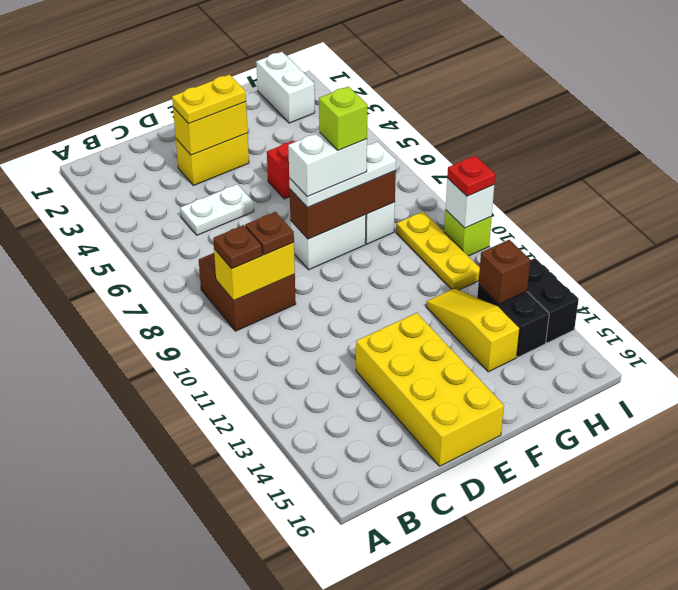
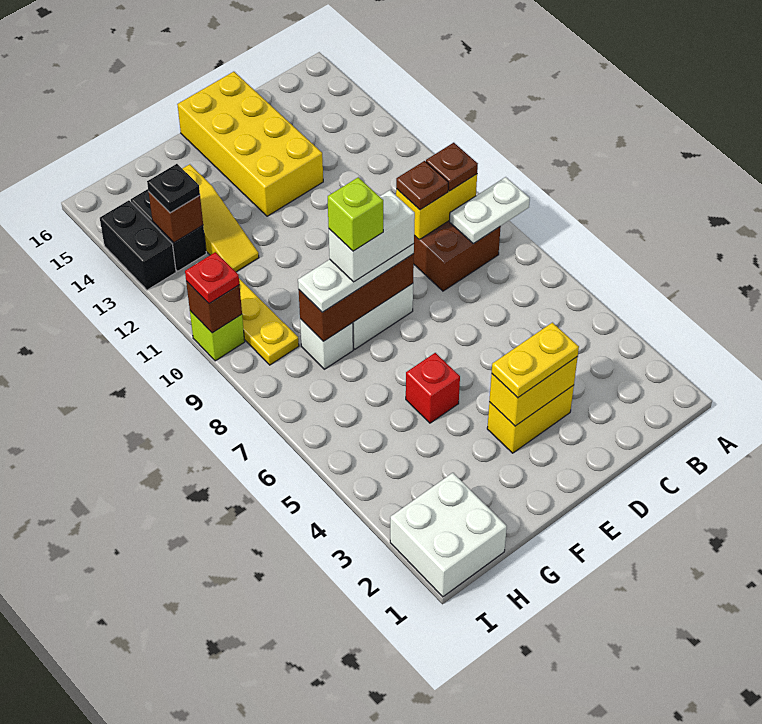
white plate C5:D5 level 1 -> white plate A8:B8 level 2
white brick H1:H2 level 1 -> white brick H1:I2 level 1
none -> black plate H13 level 3
white brick I10 level 2 -> brown brick I10 level 2

